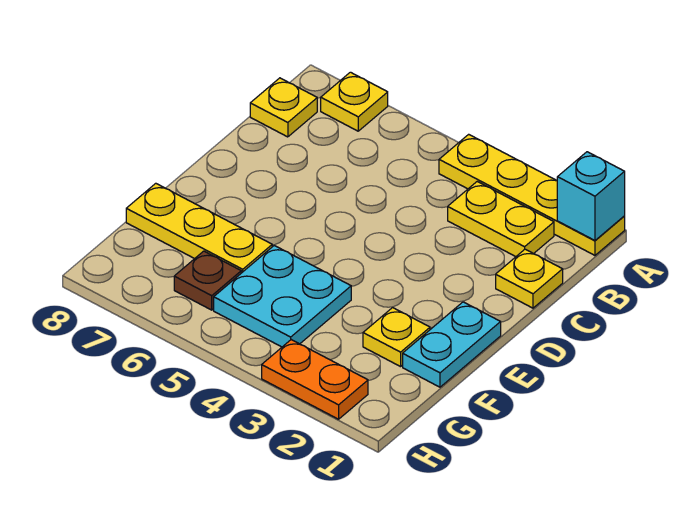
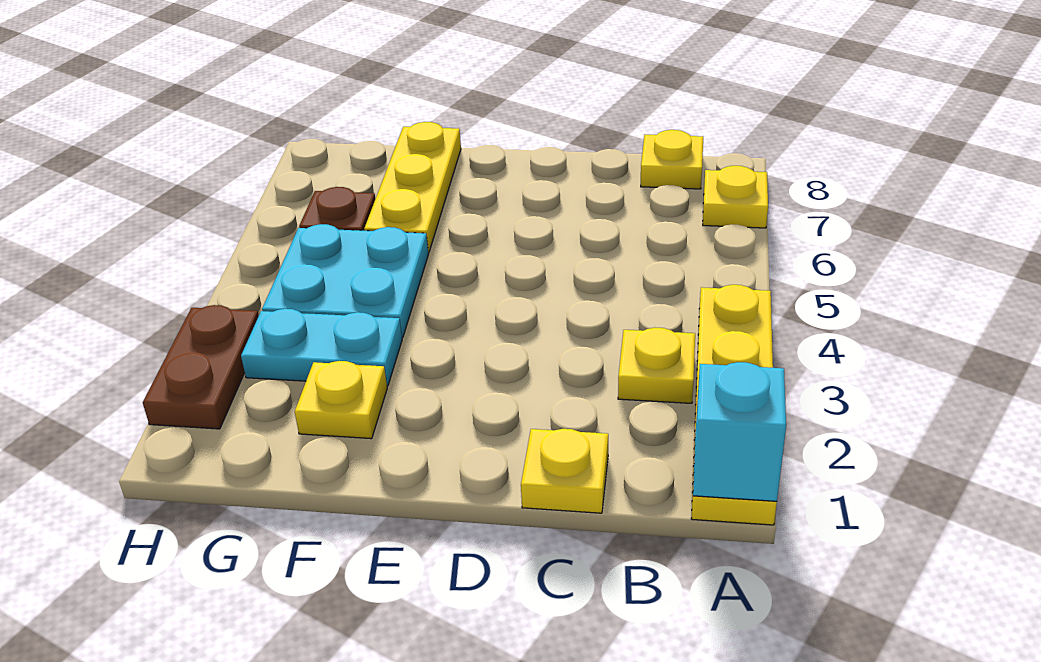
yellow plate B2:B3 level 1 -> yellow plate B3 level 1
cyan plate E1:F1 level 1 -> cyan plate F3:G3 level 1
orange plate H2:H3 level 1 -> brown plate H2:H3 level 1

